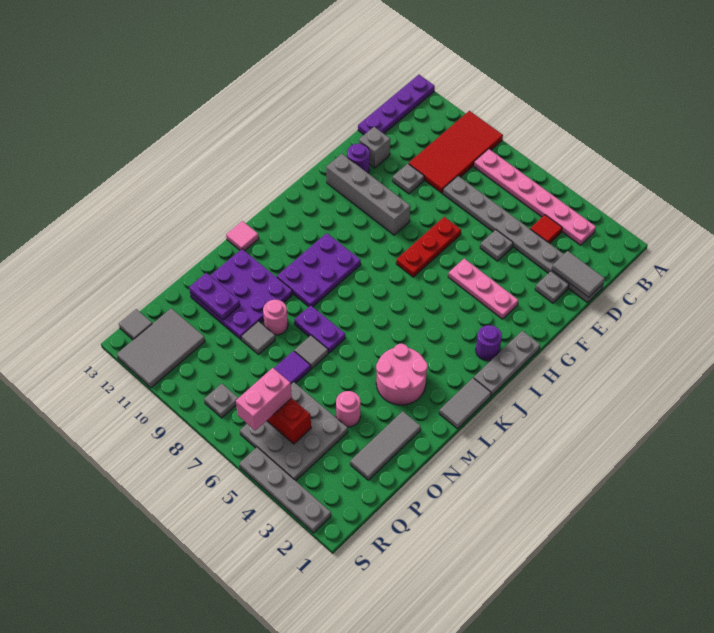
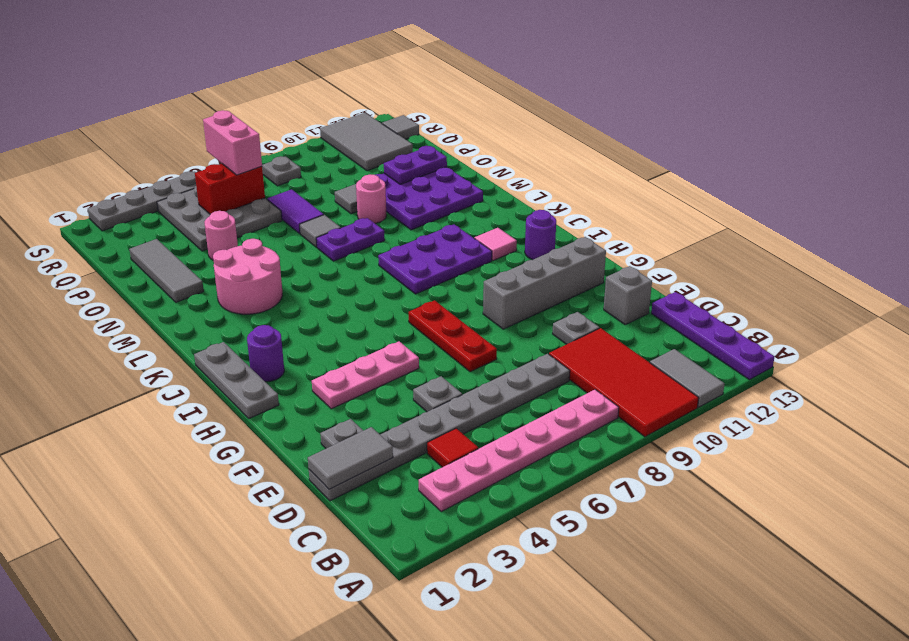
purple round brick F12 level 1 -> purple round brick I12 level 1
purple plate J9:L10 level 1 -> purple plate J8:K10 level 1
grey tile K1:L1 level 1 -> grey tile A11:B11 level 1
pink tile L13 level 1 -> pink tile J11 level 1

